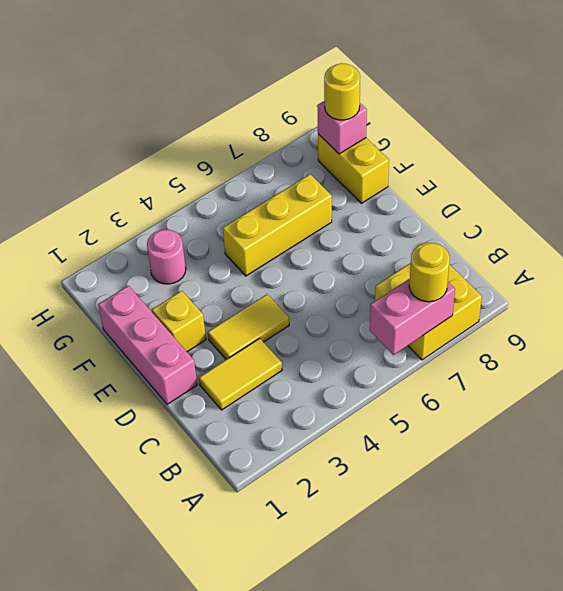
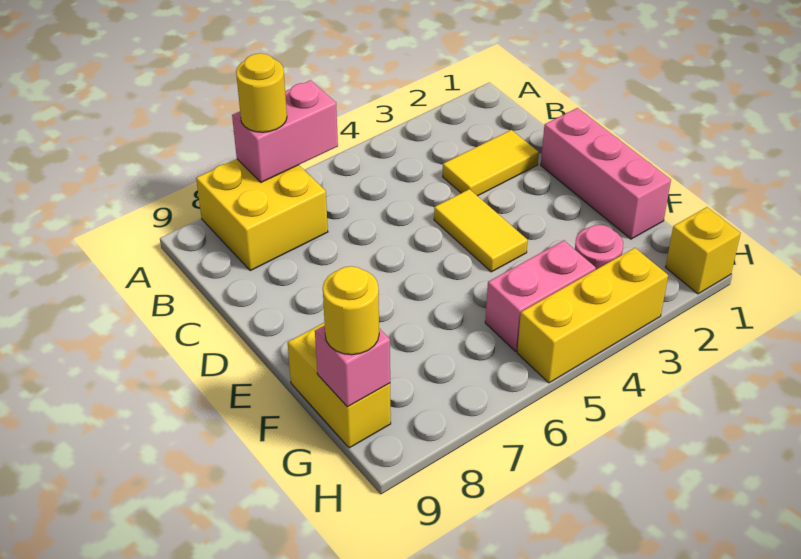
yellow tile D3:D4 level 1 -> yellow tile D4:E4 level 1
yellow brick E2 level 1 -> yellow brick H1 level 1
yellow brick F5:F7 level 1 -> yellow brick H3:H5 level 1
none -> pink brick G4:G5 level 1

